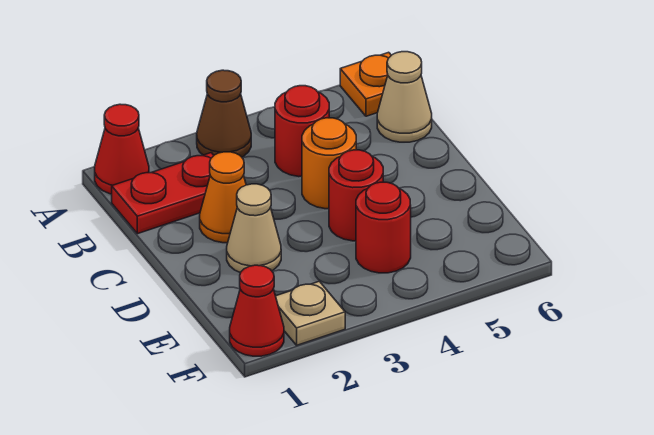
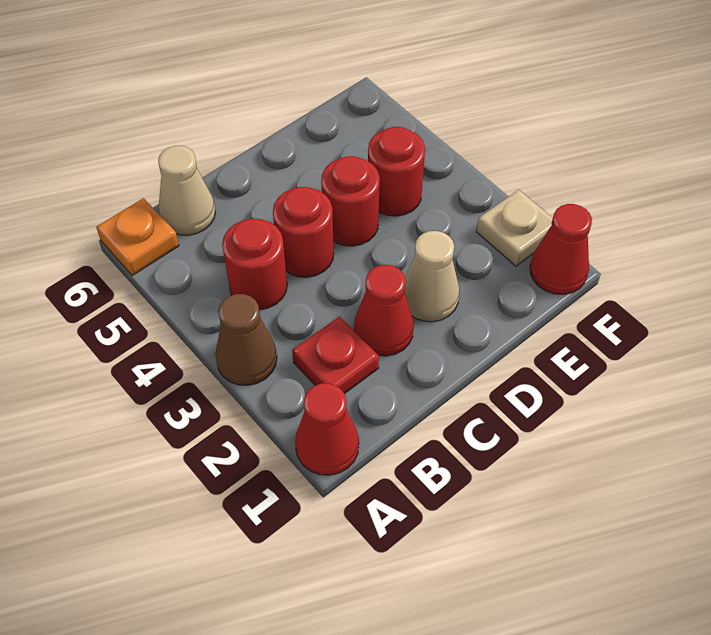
red plate B1:B2 level 1 -> red plate B2 level 1
orange cone C2 level 1 -> red cone C2 level 1
orange round brick C4 level 1 -> red round brick C4 level 1

